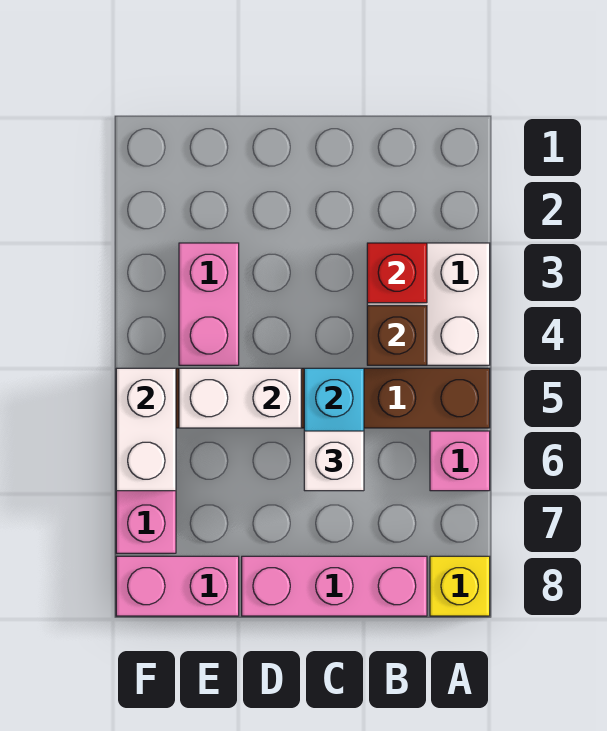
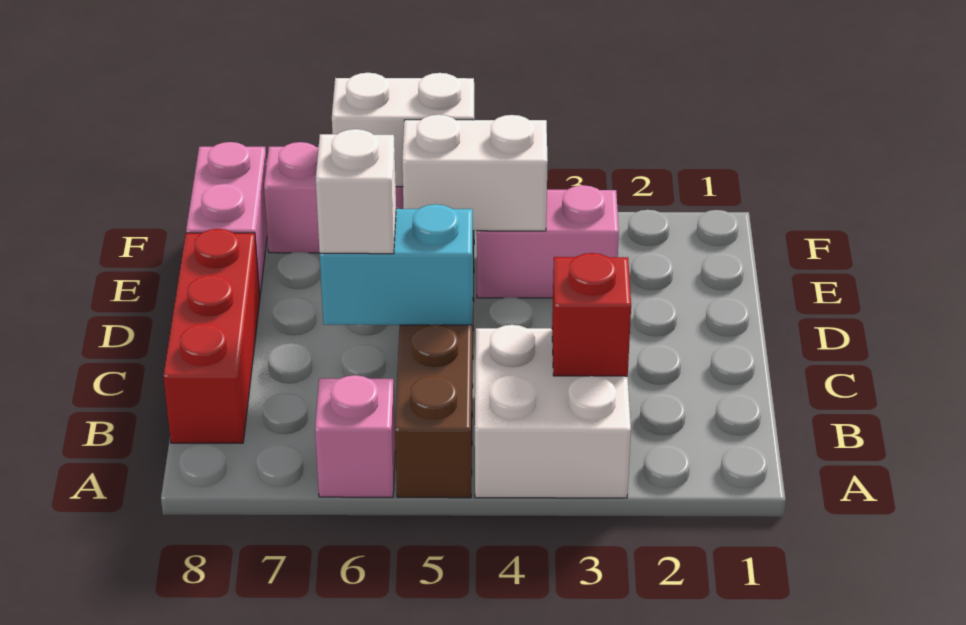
yellow brick A8 level 1 -> none
brown brick B4 level 2 -> none
pink brick B8:D8 level 1 -> red brick B8:D8 level 1
white brick D5:E5 level 2 -> white brick E4:E5 level 2

